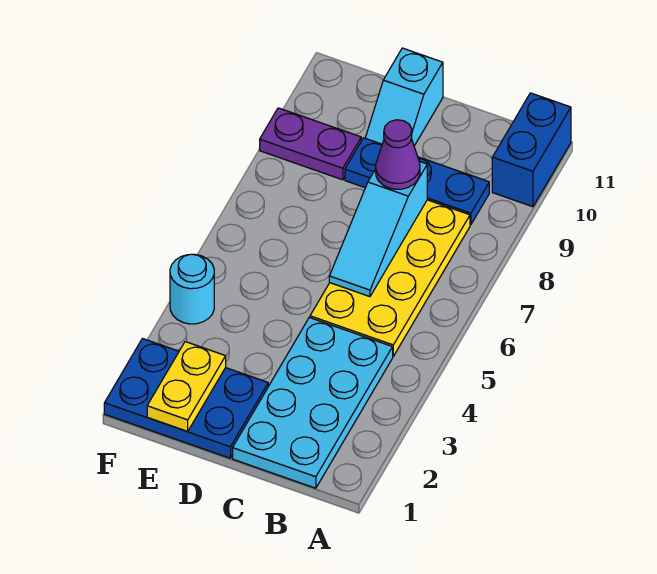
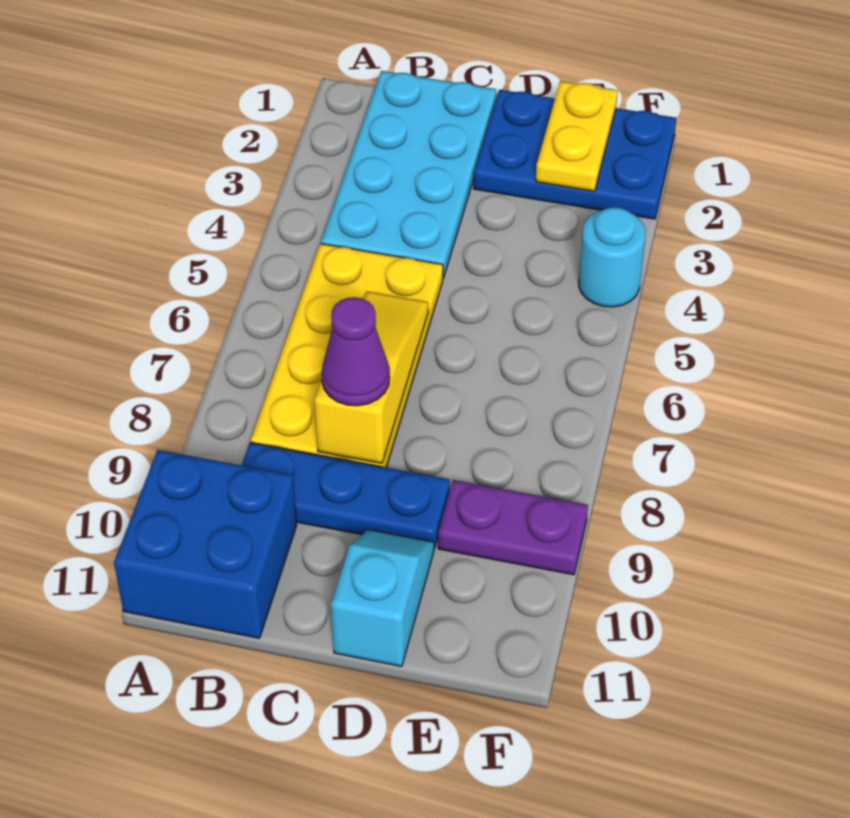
blue brick A10:A11 level 1 -> blue brick A10:B11 level 1
cyan slope C6:C8 level 2 top 8 -> yellow slope C6:C8 level 2 top 8

